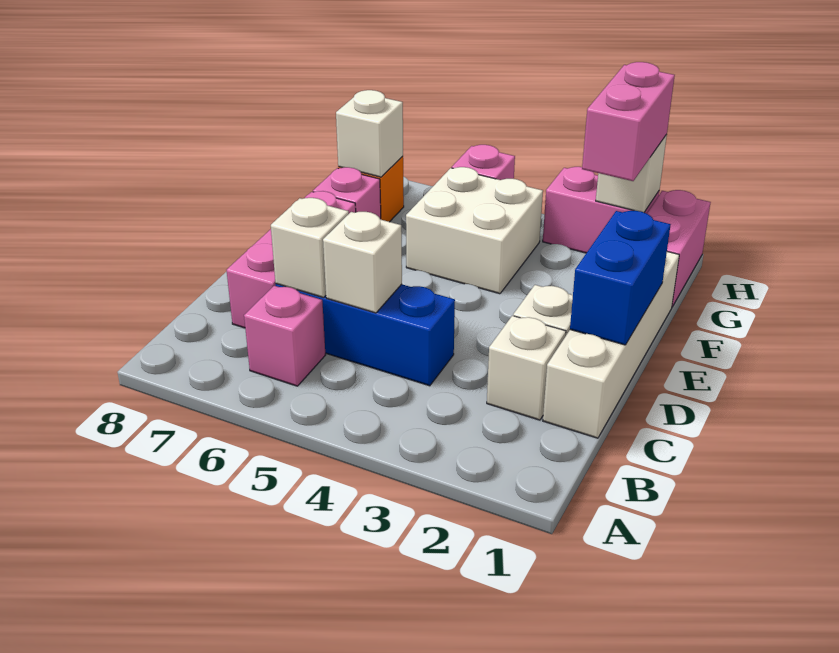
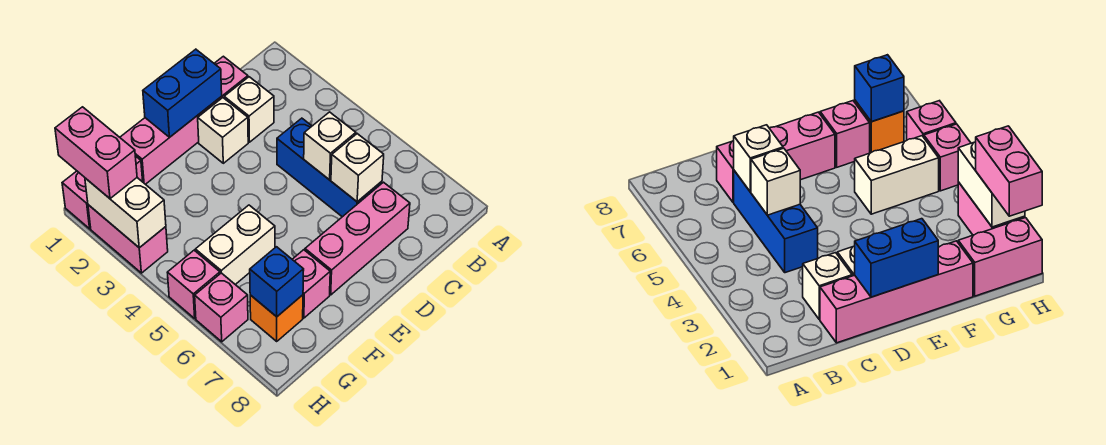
pink brick B6 level 1 -> pink brick H6 level 1
white brick C1:F1 level 1 -> pink brick C1:F1 level 1
white brick F4:G5 level 1 -> white brick F5:G5 level 1
pink brick G2:H2 level 3 -> pink brick H1:H2 level 3
white brick G7 level 2 -> blue brick G7 level 2
white brick H2 level 2 -> white brick H2:H3 level 2

